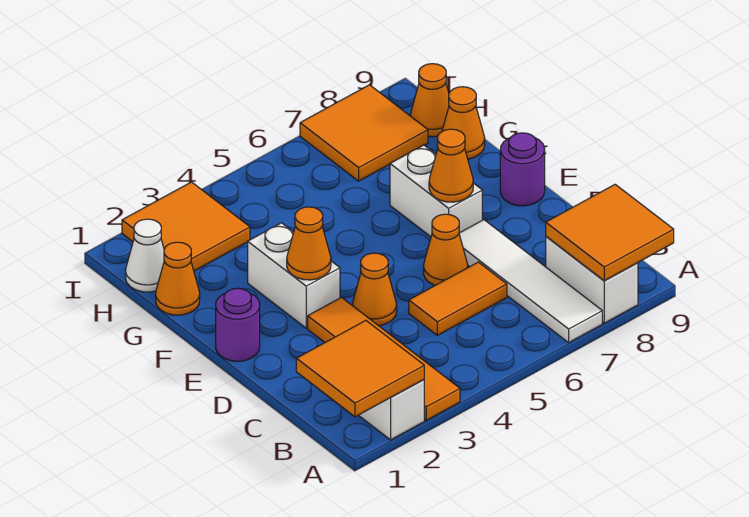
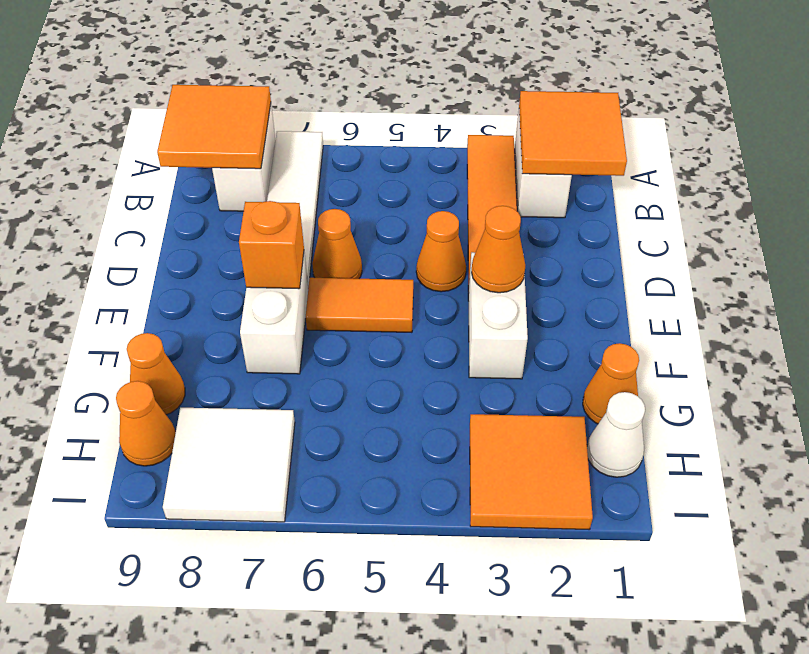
orange tile C5:C6 level 1 -> orange tile E5:E6 level 1
purple round brick E1 level 1 -> none
orange cone E7 level 2 -> orange brick E7 level 2
purple round brick E9 level 1 -> none
orange tile H7:I8 level 1 -> white tile H7:I8 level 1

